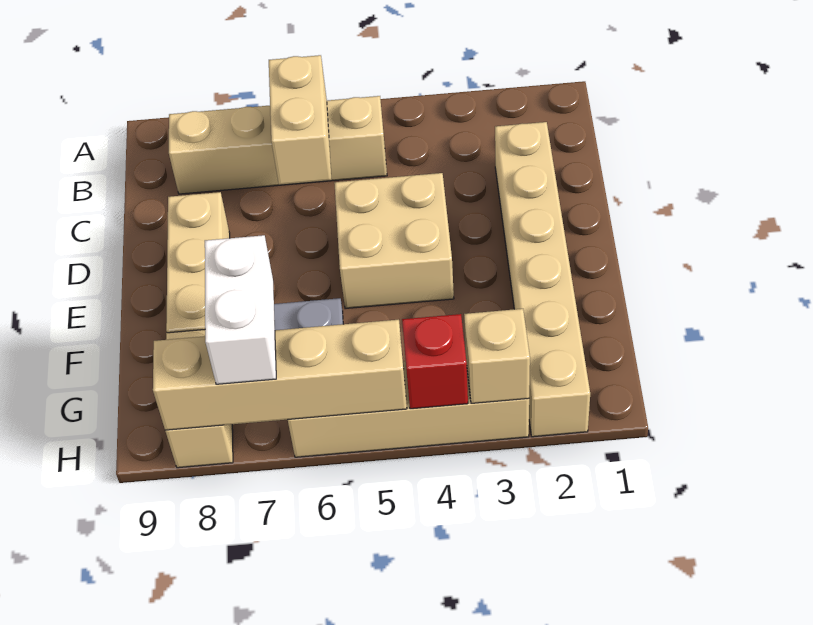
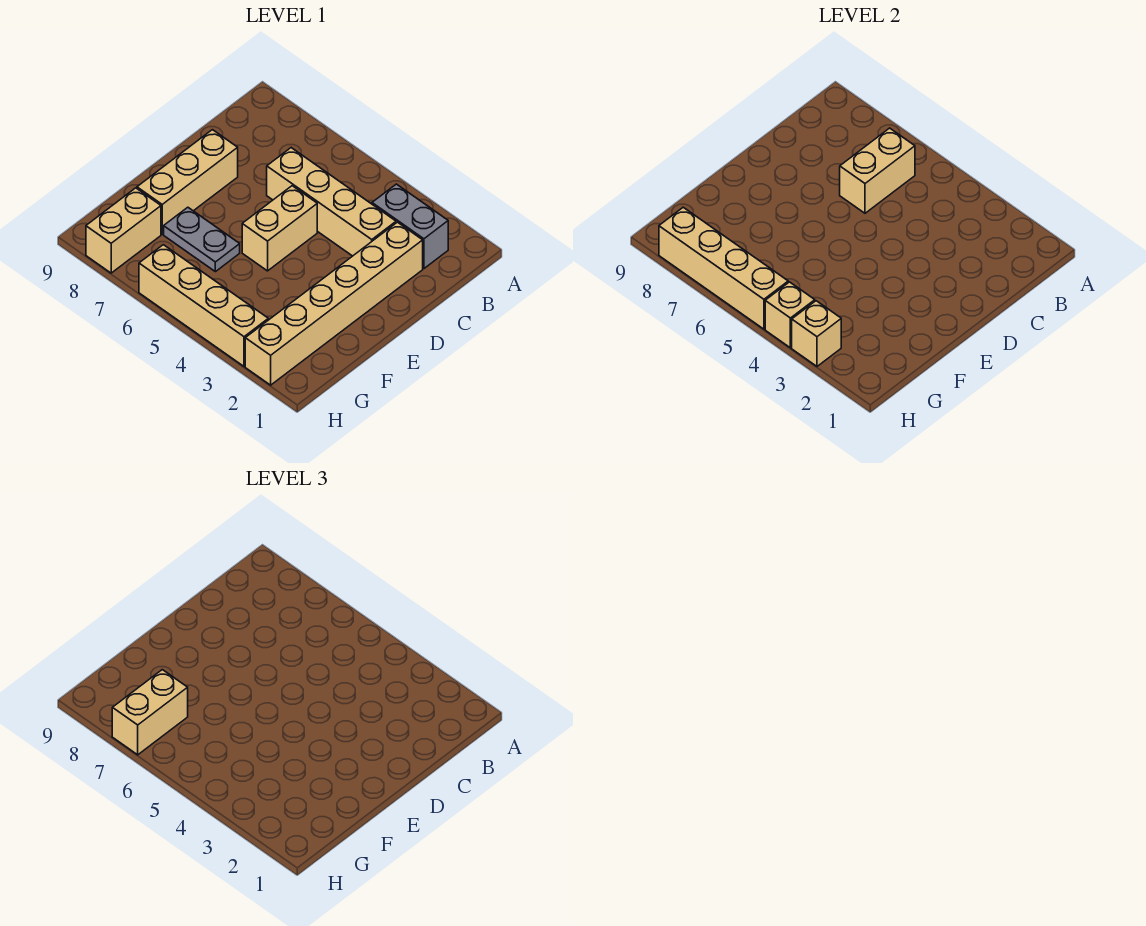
none -> grey brick B2:B3 level 1
tan brick B5:B8 level 1 -> tan brick C3:C6 level 1
tan brick D4:E5 level 1 -> tan brick D5:E5 level 1
white brick G7:H7 level 3 -> tan brick G7:H7 level 3
red brick H4 level 2 -> tan brick H4 level 2

